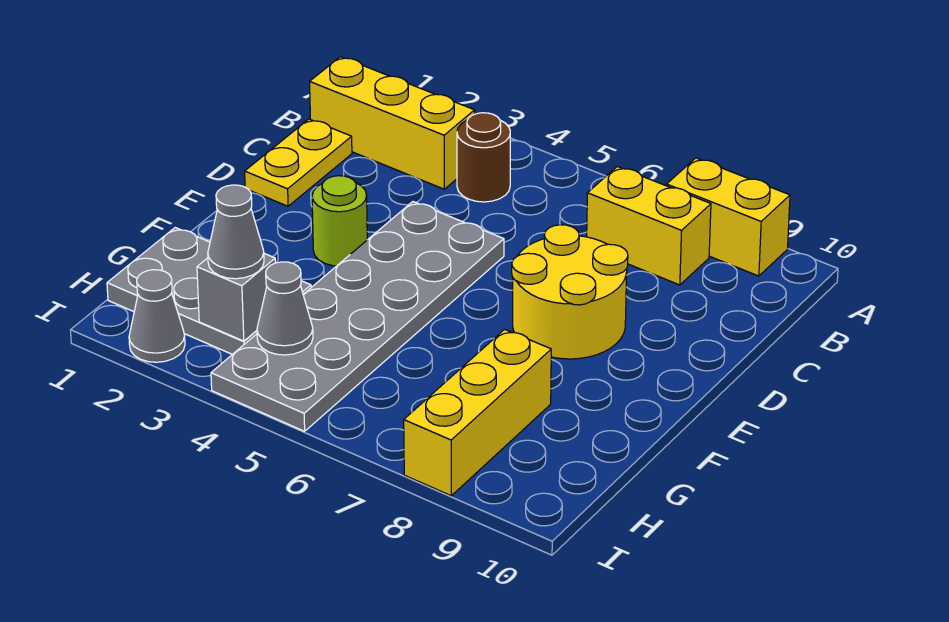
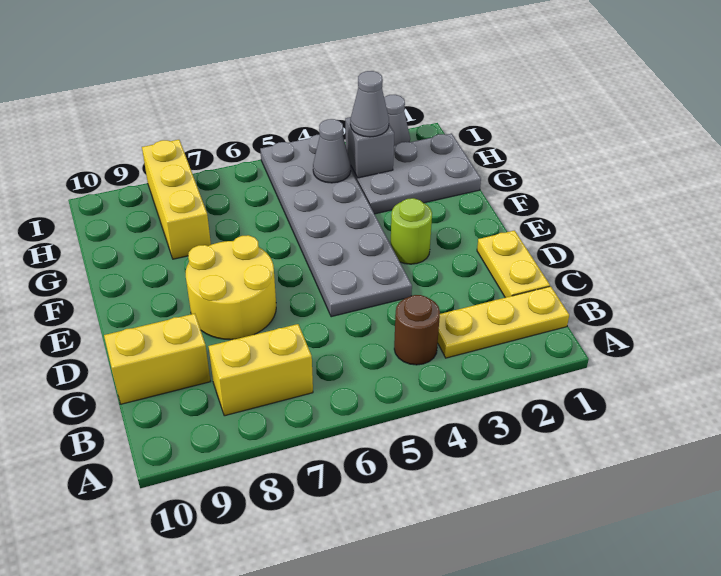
yellow brick A8:A9 level 1 -> yellow brick C9:C10 level 1
yellow brick B1:B3 level 1 -> yellow plate B1:B3 level 1

